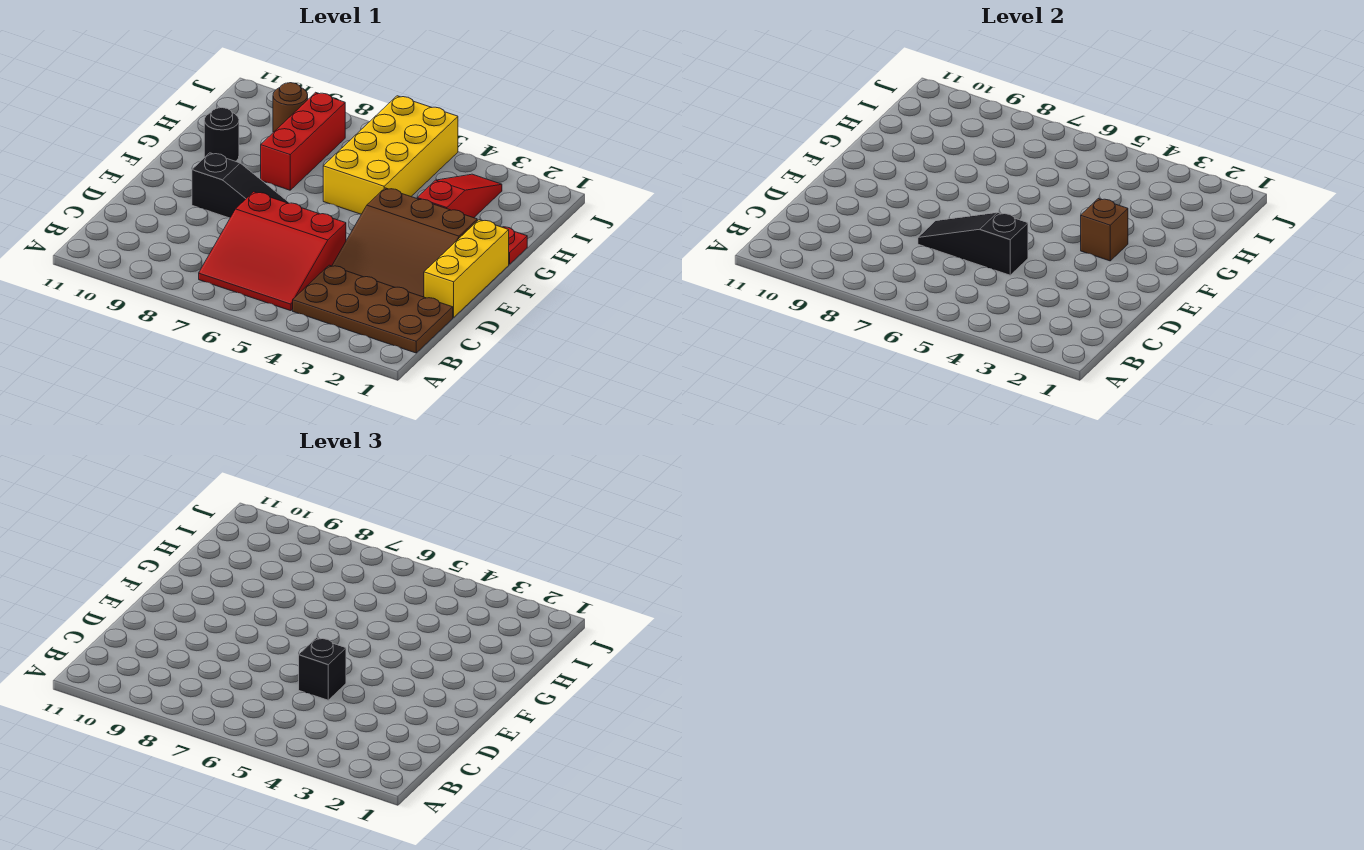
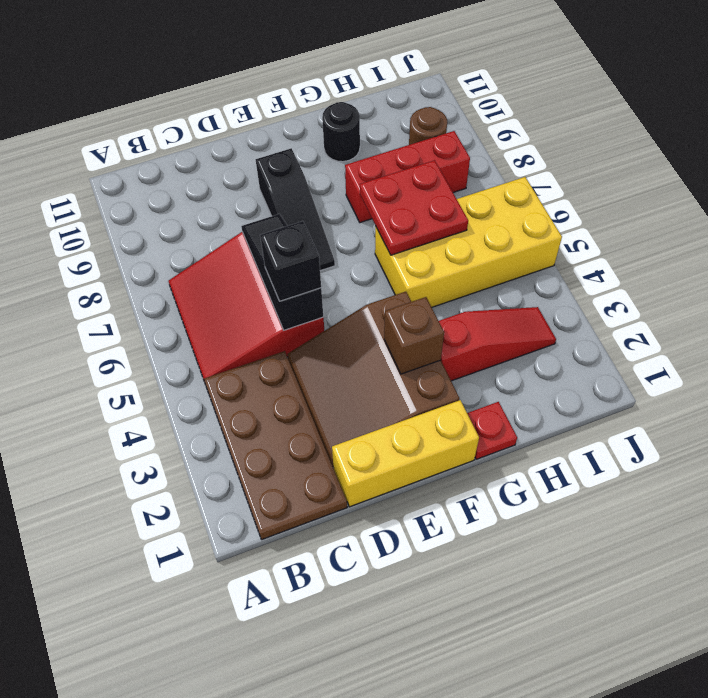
none -> red plate G6:H7 level 2

